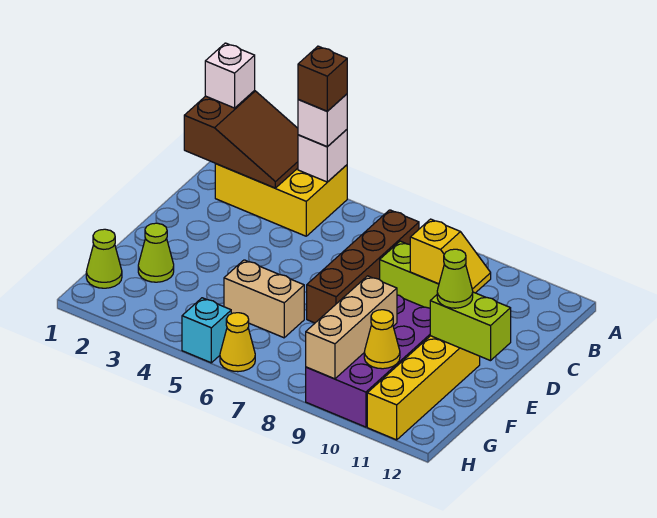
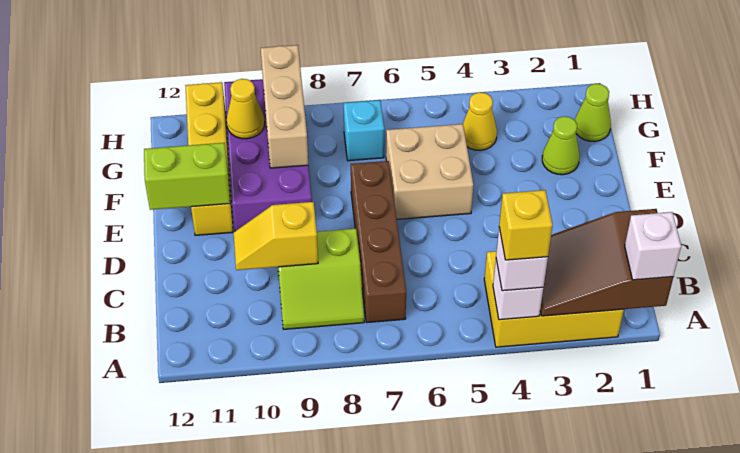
brown brick A4 level 4 -> yellow brick A4 level 4
lime cone E11 level 3 -> none
tan brick F5:F6 level 1 -> tan brick E5:F6 level 1
cyan brick H5 level 1 -> cyan brick G7 level 1
yellow cone H6 level 1 -> yellow cone G4 level 1

